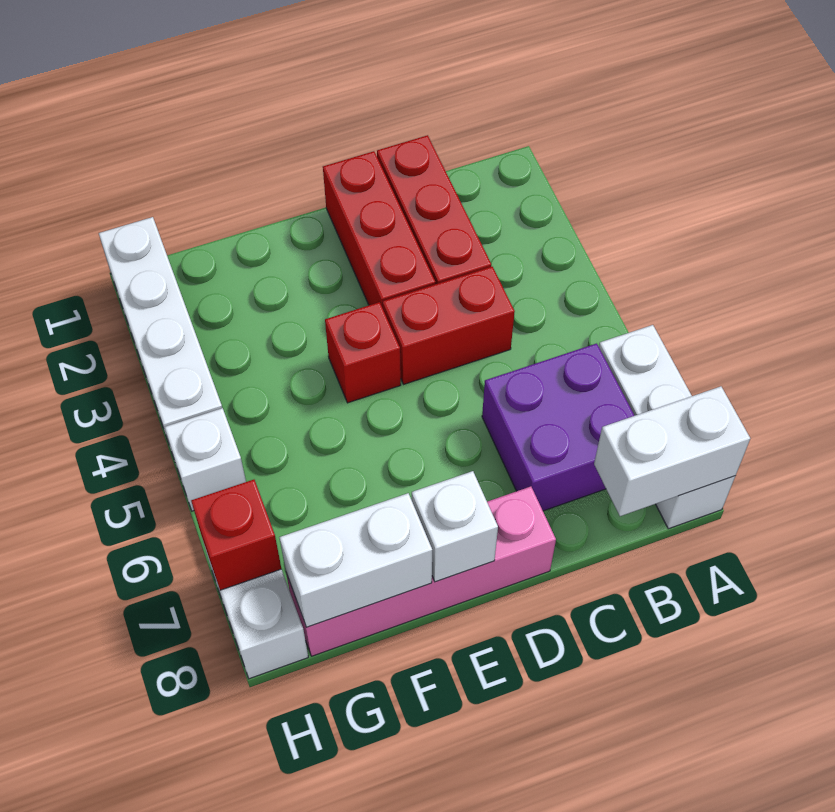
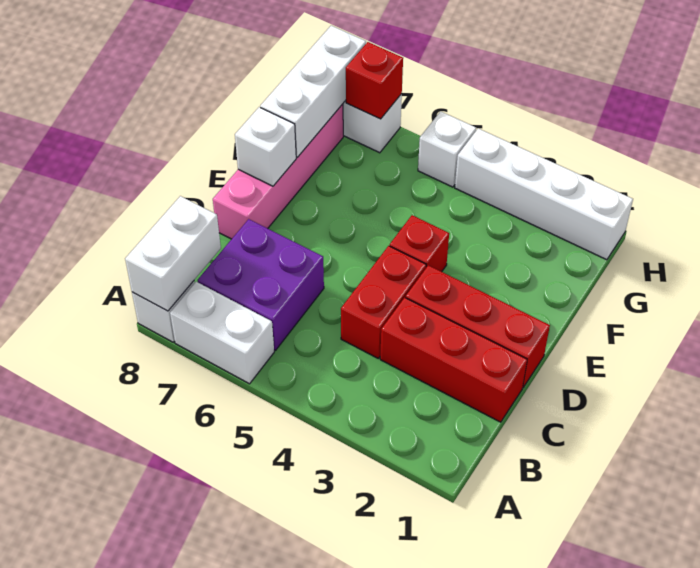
white brick F8:G8 level 2 -> white brick F8:H8 level 2

